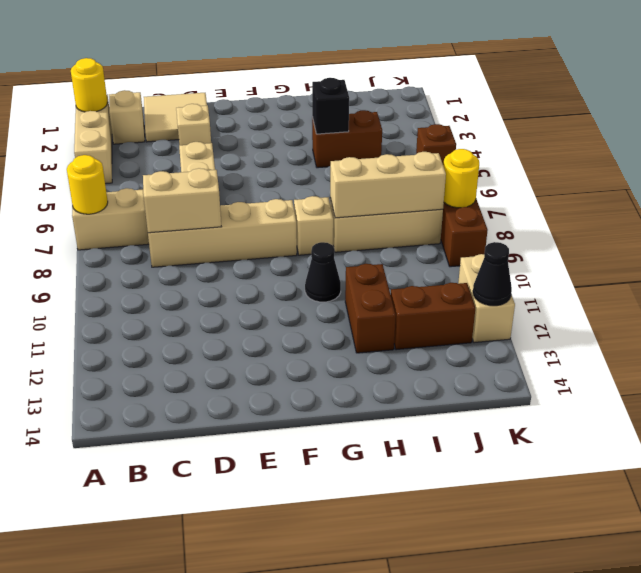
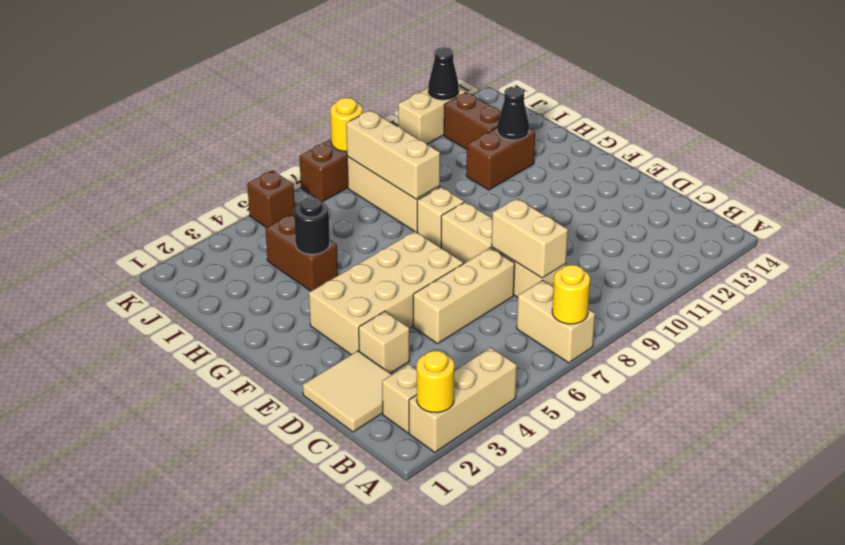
none -> tan brick E3:F6 level 1
black cone G10 level 1 -> black cone H12 level 2
black brick H4 level 2 -> black round brick H4 level 2

